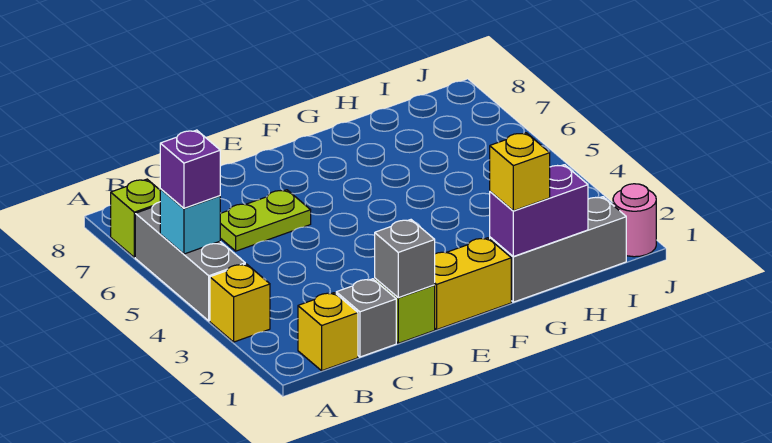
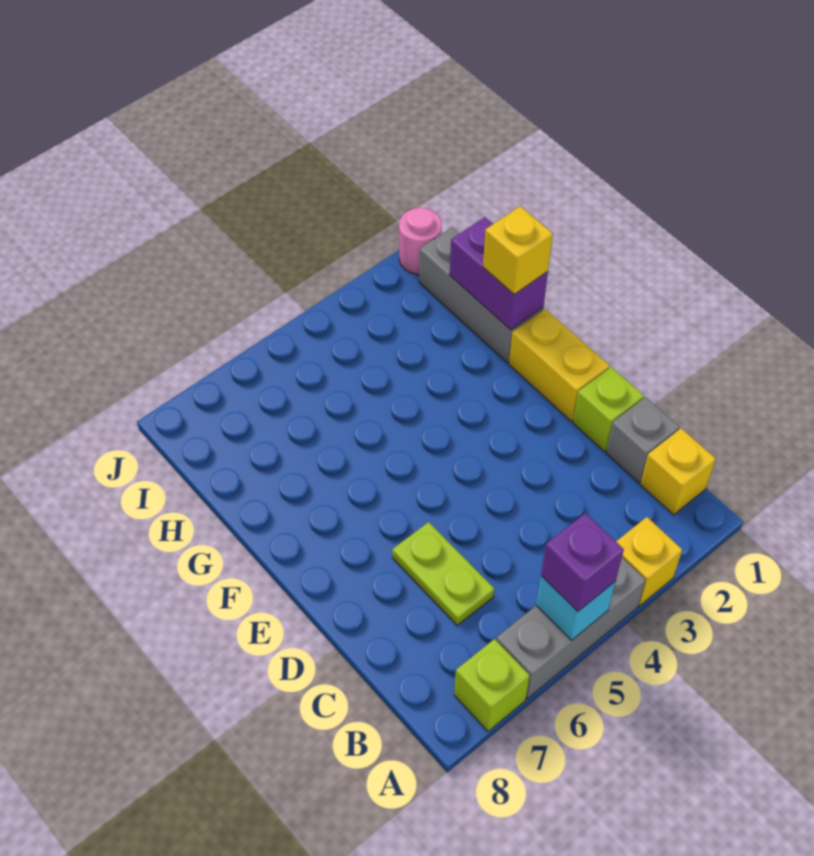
grey brick D1 level 2 -> none

